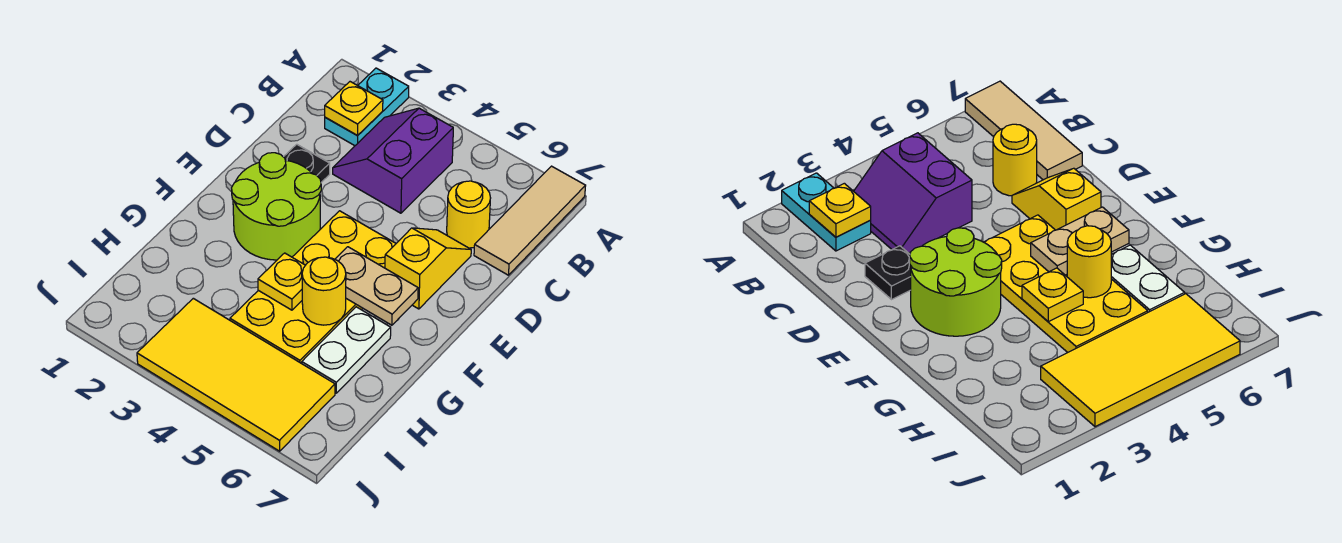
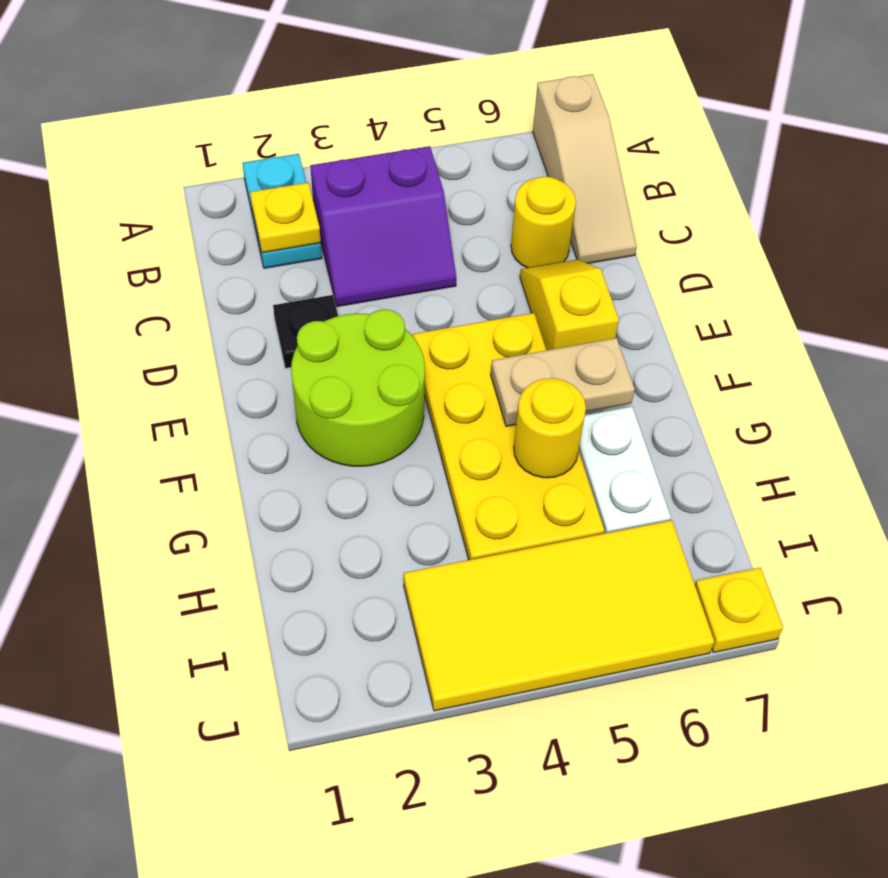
tan tile A7:C7 level 1 -> tan slope A7:C7 level 1 top A
purple slope B3:C4 level 1 top 4 -> purple slope B3:C4 level 1 top B
yellow plate G4 level 2 -> yellow plate J7 level 1

